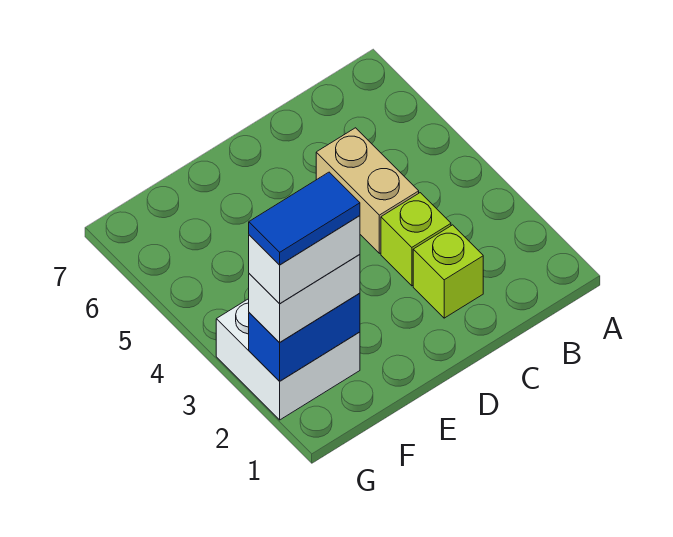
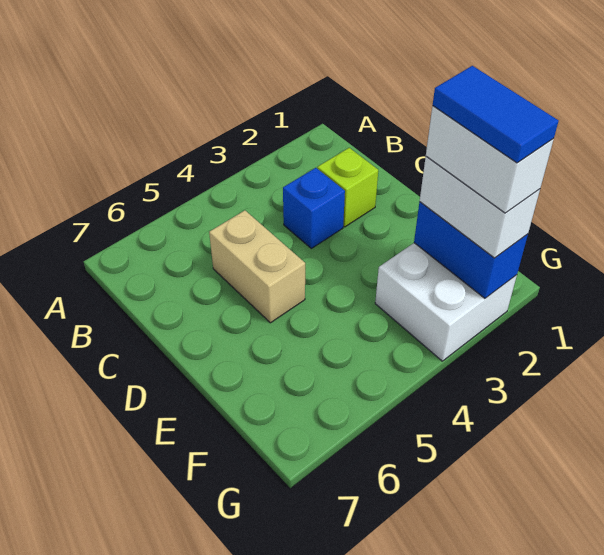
lime brick C3 level 1 -> blue brick C3 level 1
tan brick C4:C5 level 1 -> tan brick C5:D5 level 1

